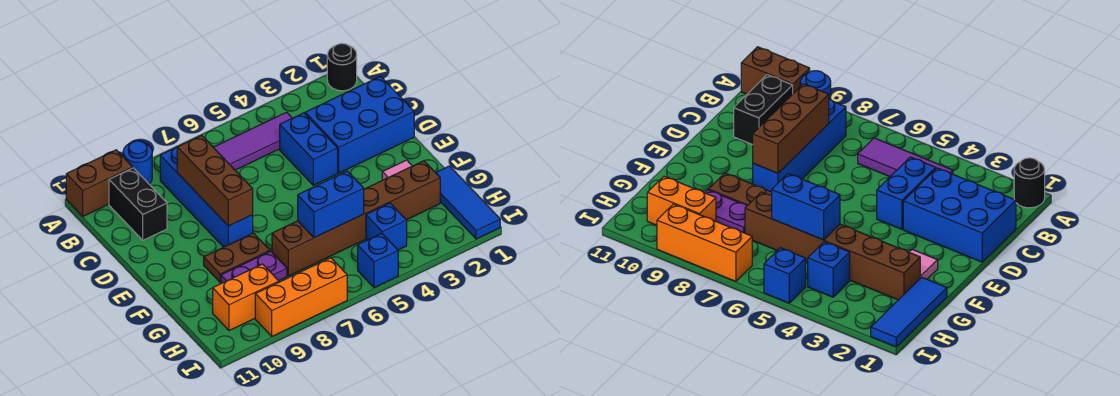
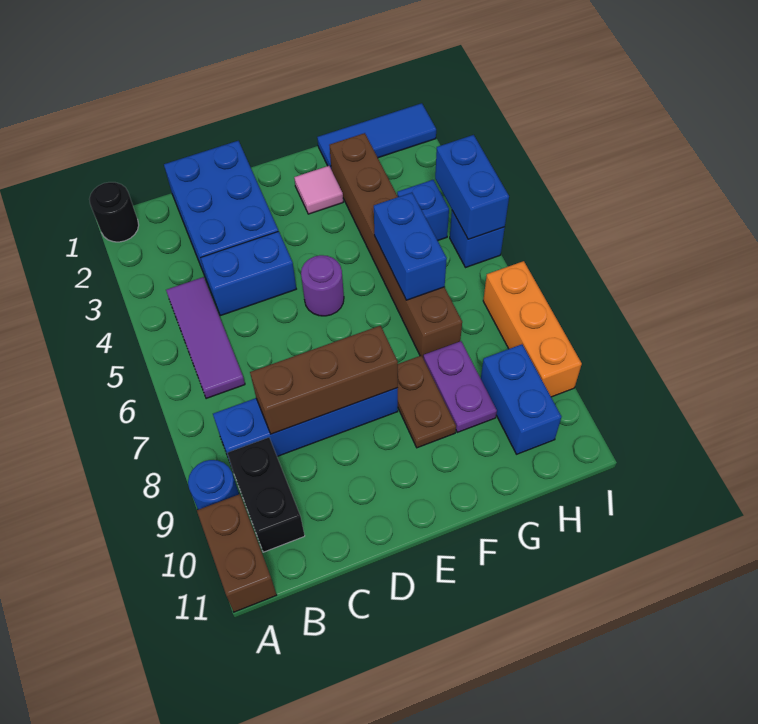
black brick B10:C10 level 1 -> black brick B9:B10 level 1
none -> purple round brick E5 level 1
orange brick H9:H10 level 1 -> blue brick H9:H10 level 1
none -> blue brick I4:I5 level 2

